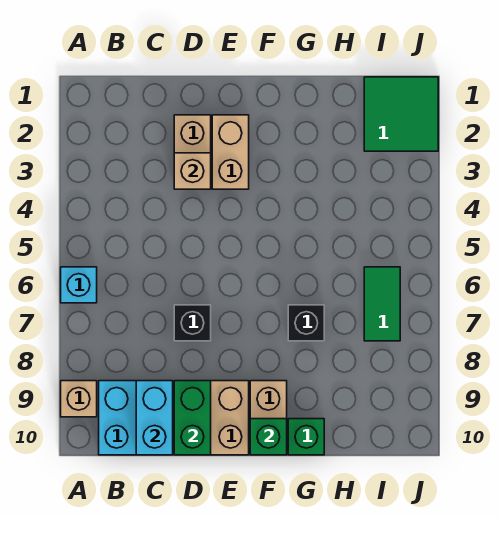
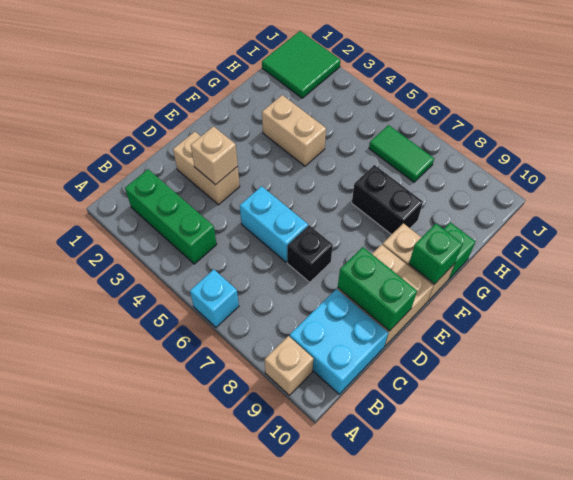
none -> green brick B2:B4 level 1
cyan brick C9:C10 level 2 -> cyan brick D5:D6 level 1
tan brick E2:E3 level 1 -> tan brick G3:G4 level 1
black brick G7 level 1 -> black brick G7:G8 level 1

